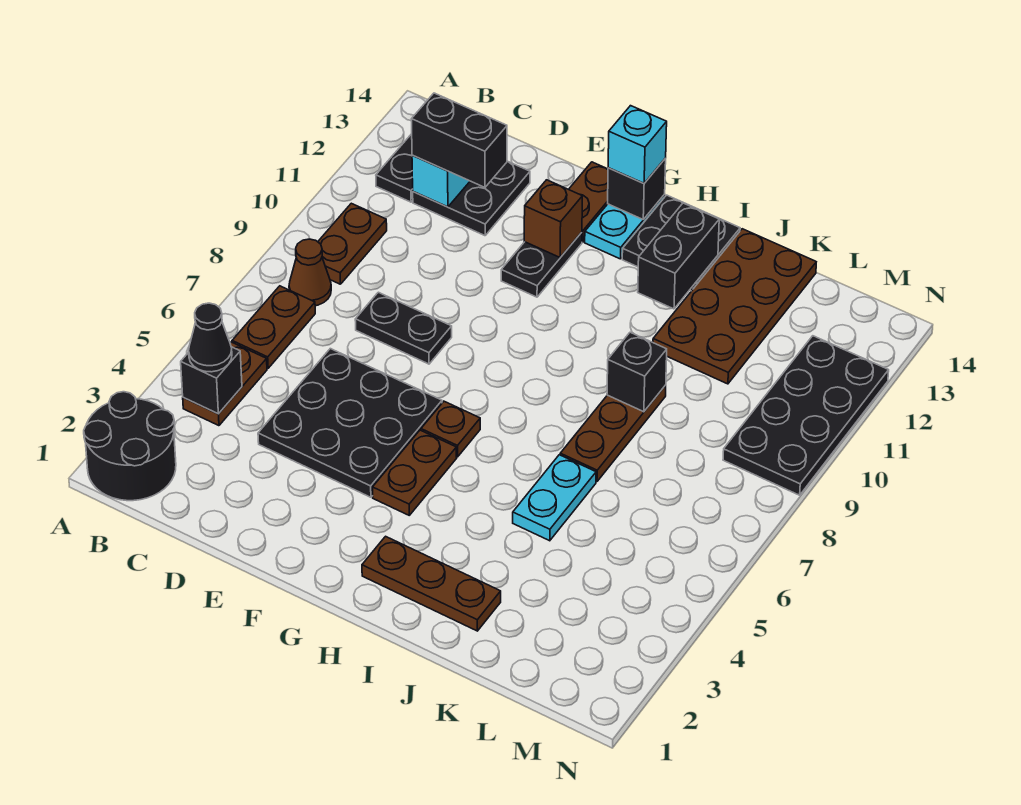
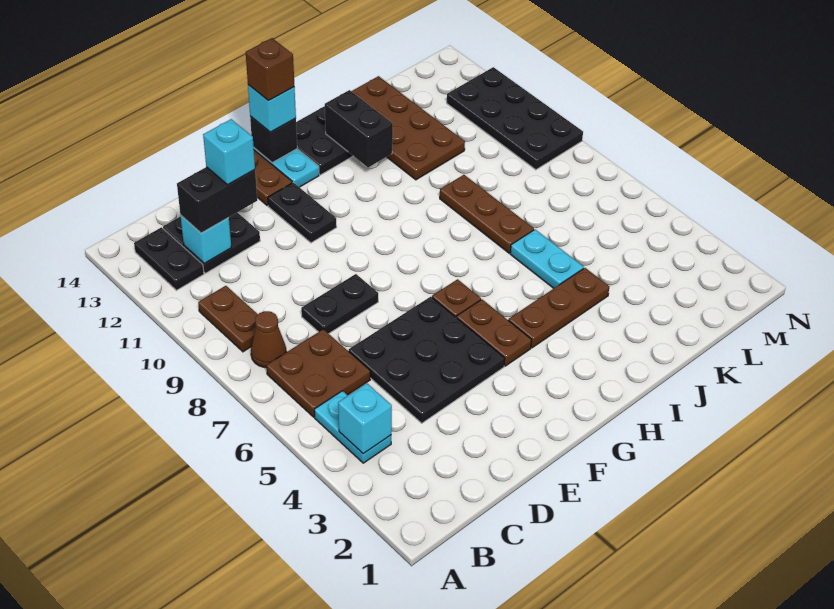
black round brick A1:B2 level 1 -> none
brown plate B4:B5 level 1 -> cyan plate B4:B5 level 1
black brick B4 level 2 -> cyan brick B4 level 2
black cone B4 level 3 -> none
brown plate B6:B7 level 1 -> brown plate B6:C7 level 1
none -> cyan brick D12 level 4
brown brick F12 level 2 -> brown brick G14 level 4
brown plate H2:J2 level 1 -> brown plate H4:J4 level 1
black brick J9 level 2 -> none

